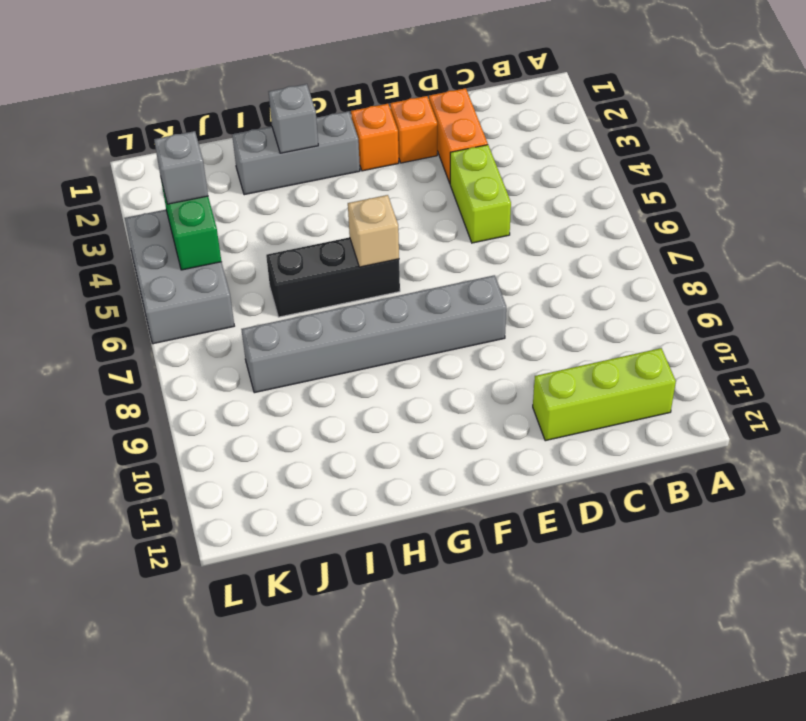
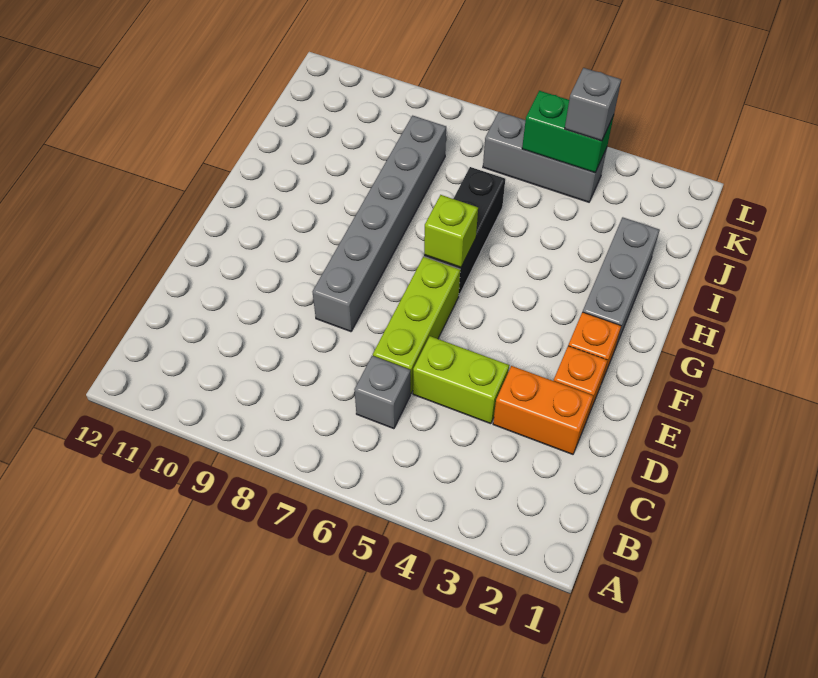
lime brick B11:D11 level 1 -> lime brick D6:F6 level 1
tan brick G6 level 2 -> lime brick G6 level 2
grey brick H2 level 2 -> grey brick C6 level 1
grey brick K4:L6 level 1 -> grey brick K4:K6 level 1

